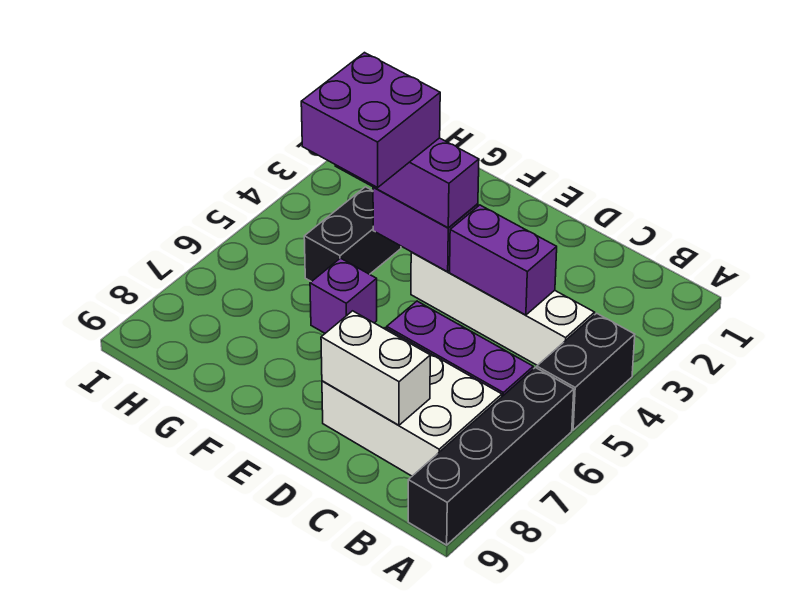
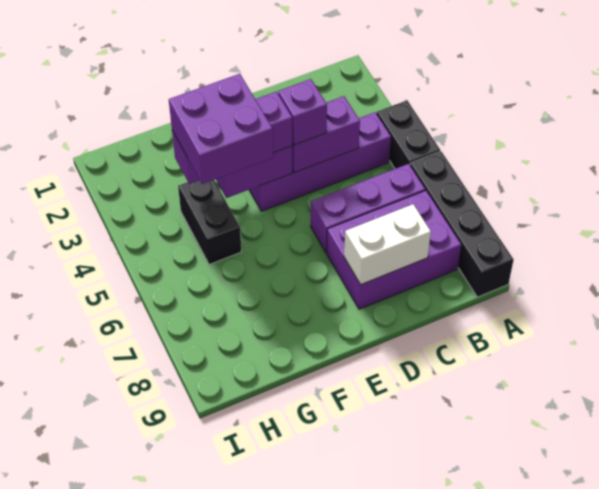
white brick B4:E4 level 1 -> purple brick B4:E4 level 1
white brick B7:D8 level 1 -> purple brick B7:D8 level 1
purple brick F6 level 1 -> purple brick D4 level 3

